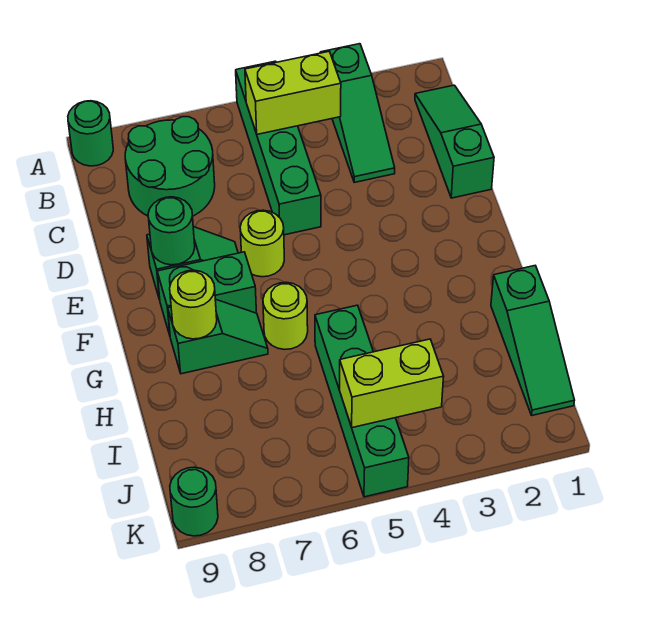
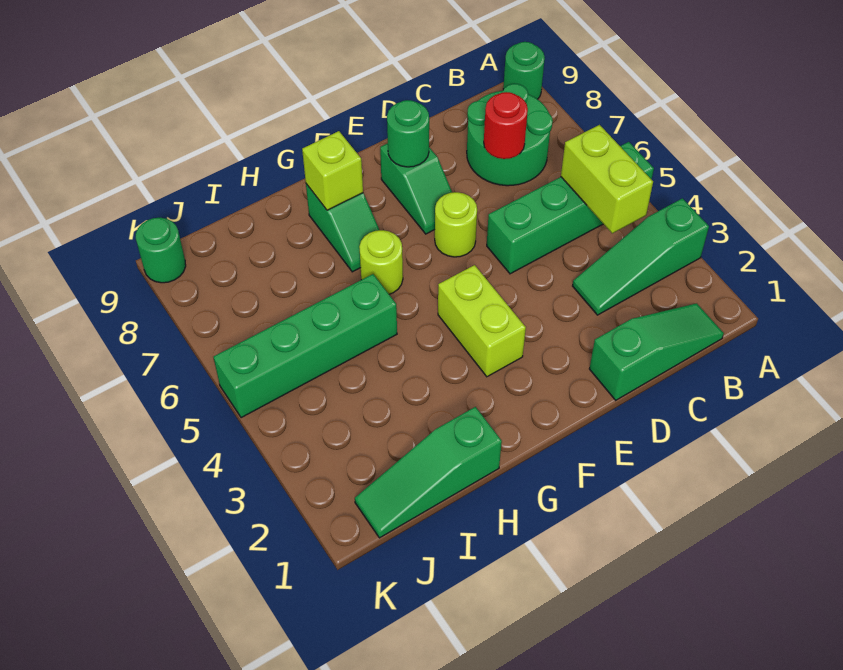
none -> red round brick C7 level 2
green brick F7:F8 level 1 -> none
lime round brick G8 level 2 -> lime brick G8 level 2
lime brick J4:J5 level 2 -> lime brick F3:F4 level 1

